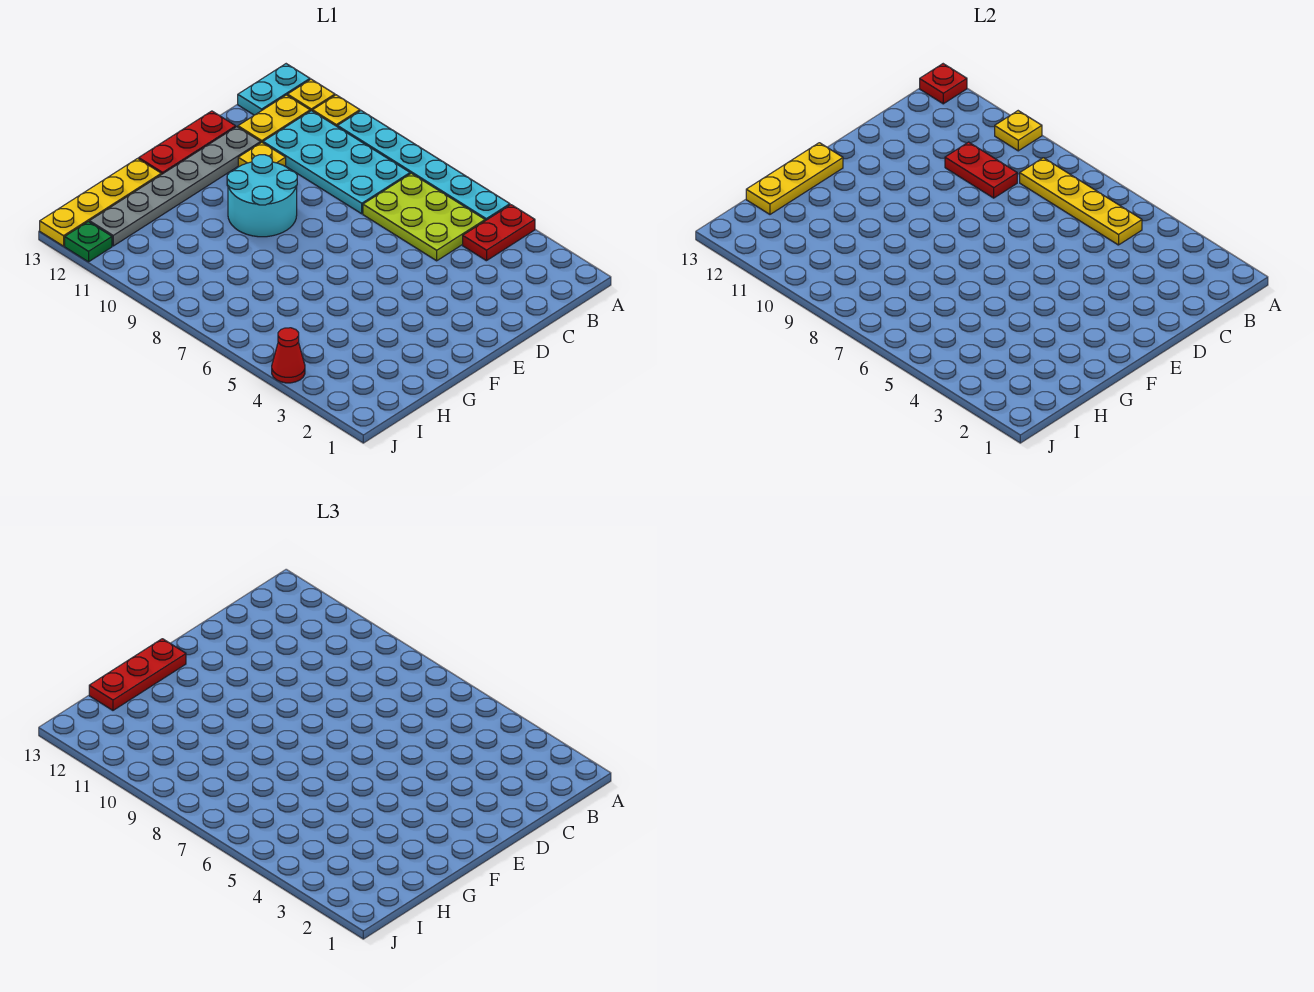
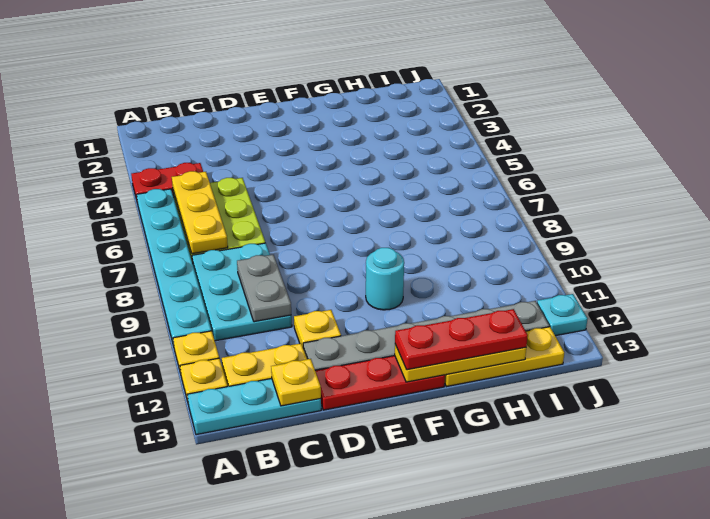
yellow plate A10 level 2 -> yellow plate C13 level 2
cyan plate A13:B13 level 1 -> cyan plate A13:C13 level 1
red plate A13 level 2 -> none
yellow plate B5:B8 level 2 -> yellow plate B5:B7 level 2
cyan plate B8:C11 level 1 -> cyan plate B8:C10 level 1
red plate C9:C10 level 2 -> grey plate C9:C10 level 2
cyan round brick E9:F10 level 1 -> cyan round brick F10 level 1
yellow plate G13:J13 level 1 -> yellow plate G13:I13 level 1
red cone J4 level 1 -> none
green plate J12 level 1 -> cyan plate J12 level 1

